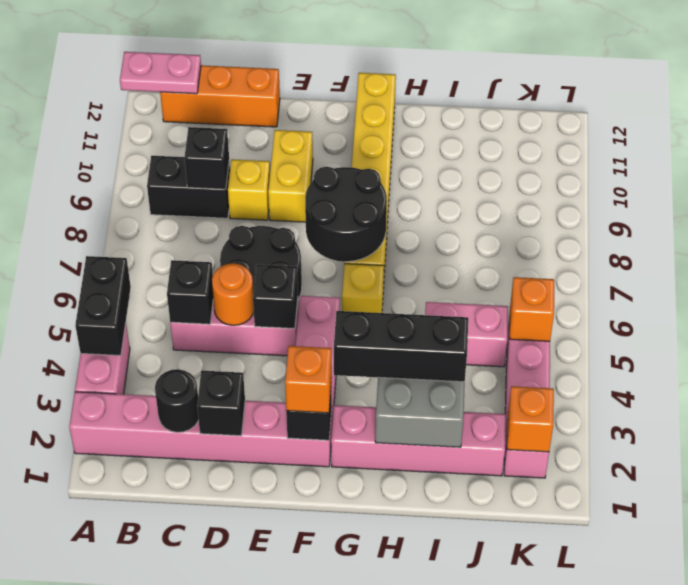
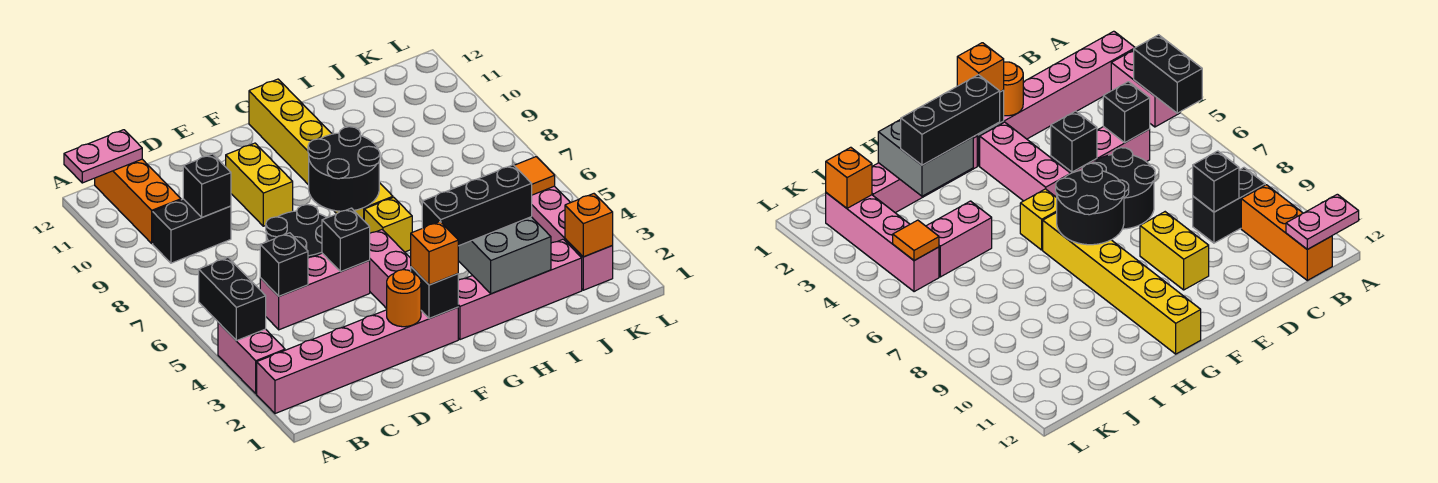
orange brick B12:D12 level 1 -> orange brick B10:B12 level 1
black round brick C2 level 2 -> none
black brick D2 level 2 -> none
orange round brick D5 level 2 -> orange round brick E2 level 2
yellow brick D9 level 1 -> none
orange brick K5 level 2 -> orange tile K5 level 2

